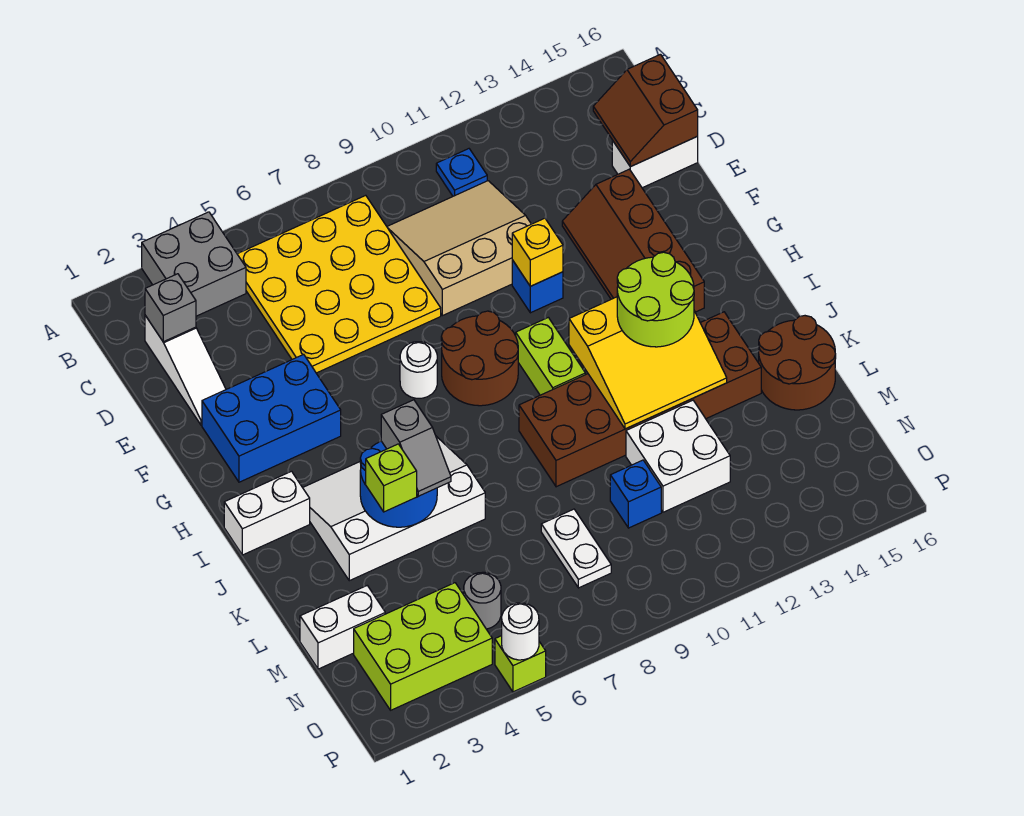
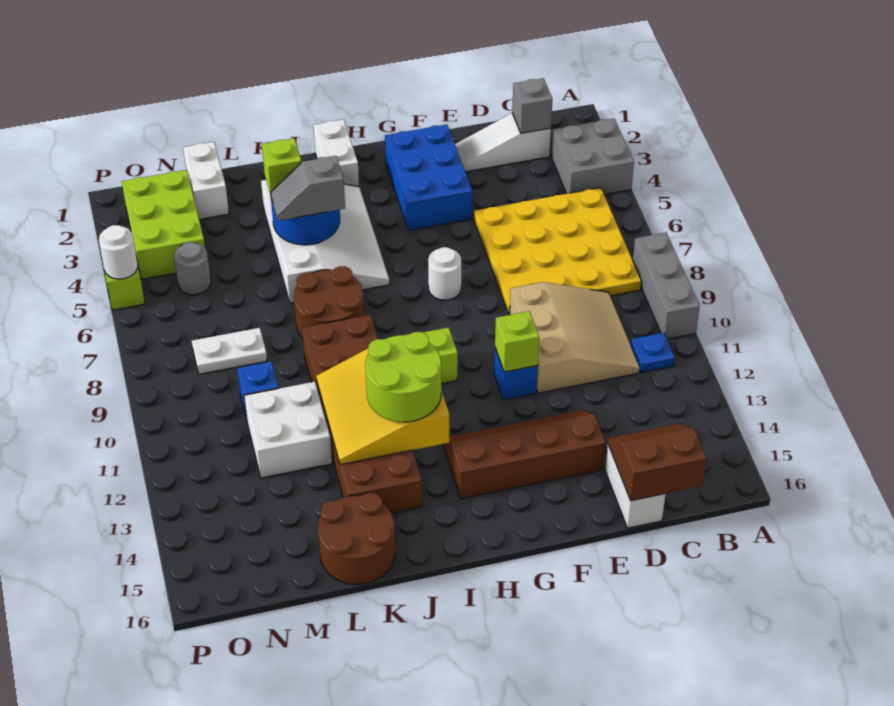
none -> grey brick A8:A10 level 1
yellow brick F11 level 2 -> lime brick F11 level 2
brown round brick G8:H9 level 1 -> brown round brick J7:K8 level 1

